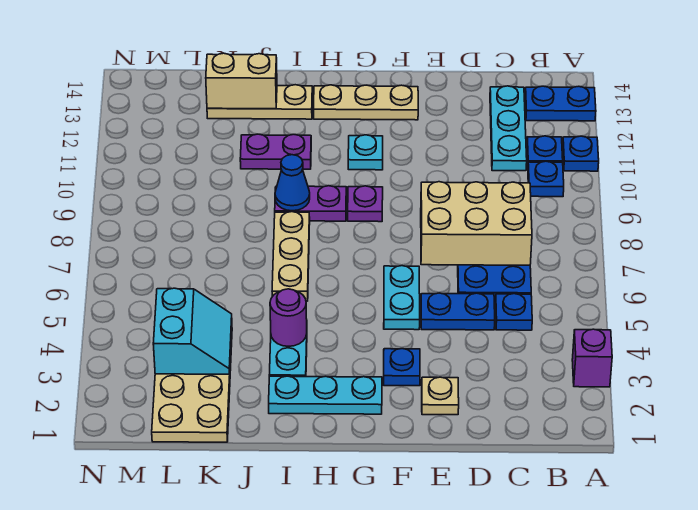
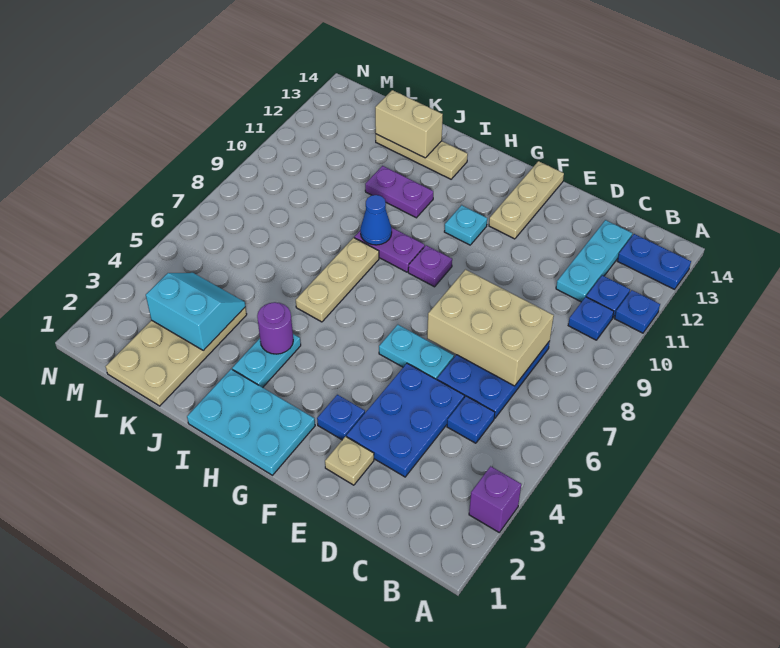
blue plate D5:E5 level 1 -> blue plate D3:E5 level 1
cyan plate F5:F6 level 1 -> cyan plate E6:F6 level 1
tan plate F13:H13 level 1 -> tan plate F12:F14 level 1
cyan plate G2:I2 level 1 -> cyan plate G1:I2 level 1
cyan slope K3:L4 level 2 top L -> cyan slope K3:L4 level 2 top 3

